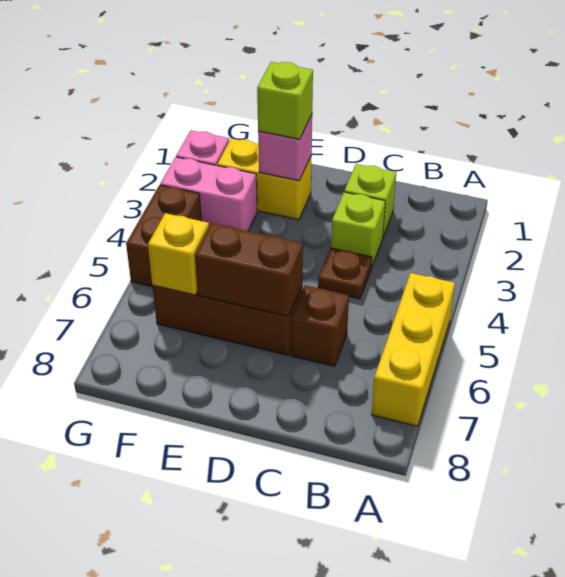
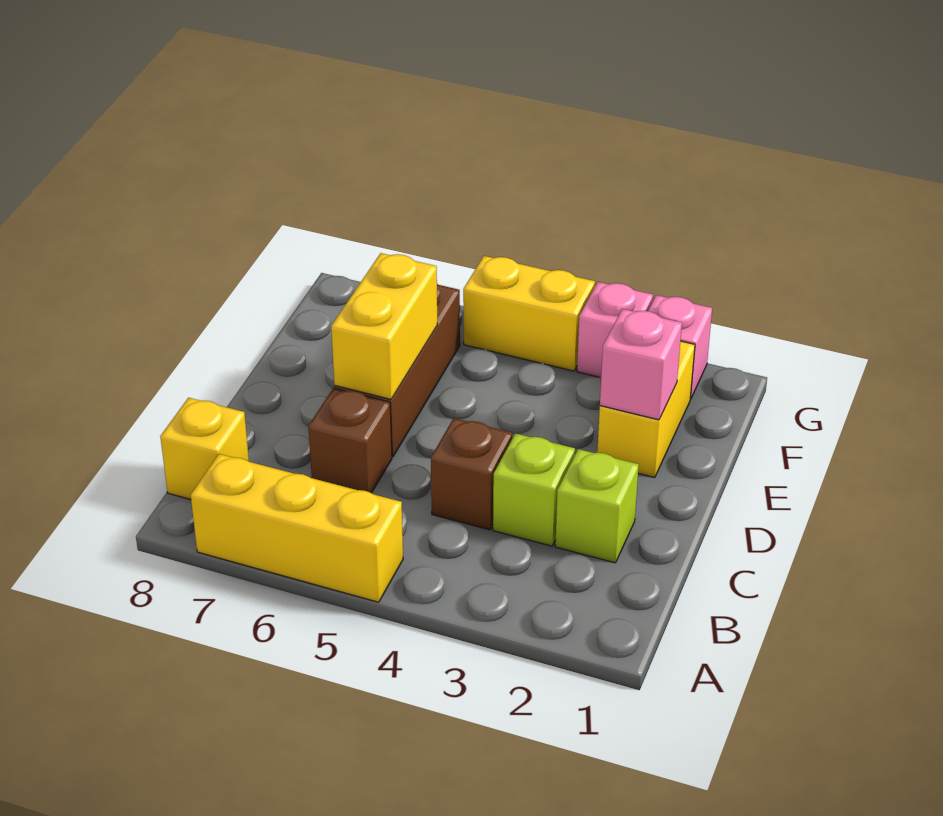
brown plate C4 level 1 -> brown brick C4 level 1
brown brick D6:E6 level 2 -> yellow brick D6:E6 level 2
lime brick E2 level 3 -> none
pink brick F3:G3 level 1 -> pink brick G3 level 1
yellow brick F6 level 2 -> yellow brick B8 level 1
brown brick G4:G5 level 1 -> yellow brick G4:G5 level 1

